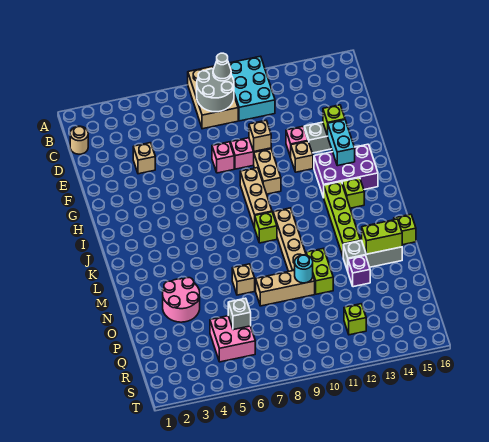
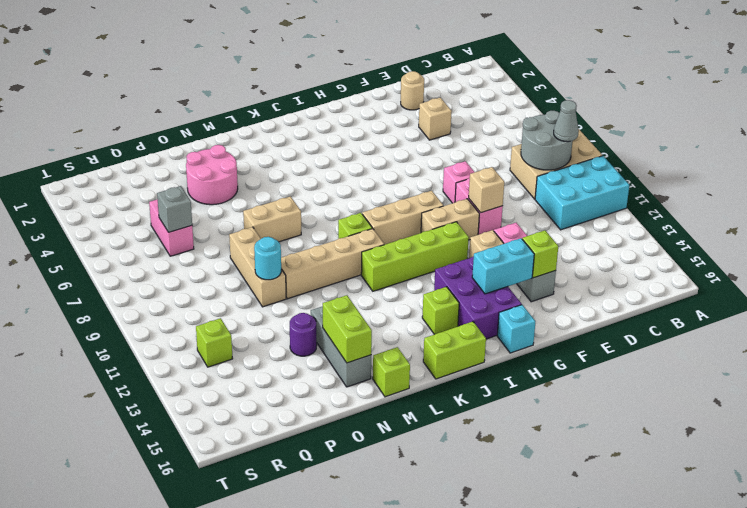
tan round brick C1 level 1 -> tan round brick E2 level 1
none -> cyan brick H16 level 1
lime brick J13:M13 level 1 -> lime brick H11:K11 level 1
tan brick N7 level 1 -> tan brick M7:N7 level 1
lime brick N11:O11 level 1 -> lime brick J16:K16 level 1
purple brick O13 level 1 -> purple round brick O13 level 1
pink brick Q5:R6 level 1 -> pink brick Q5:Q6 level 1

